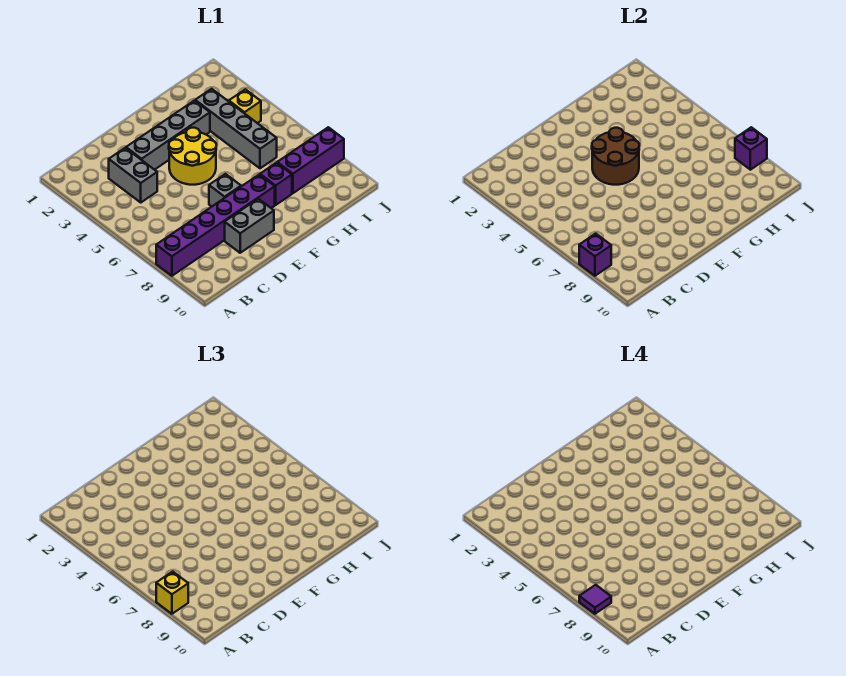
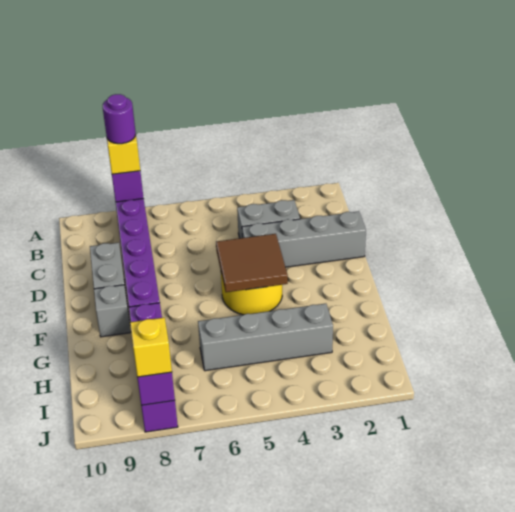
purple tile A8 level 4 -> purple round brick A8 level 4
grey brick D3:G3 level 1 -> grey brick D1:D4 level 1
brown round brick E4:F5 level 2 -> brown tile E4:F5 level 2
grey brick E7 level 1 -> grey brick F9 level 1
yellow brick I4 level 1 -> yellow brick J8 level 3

